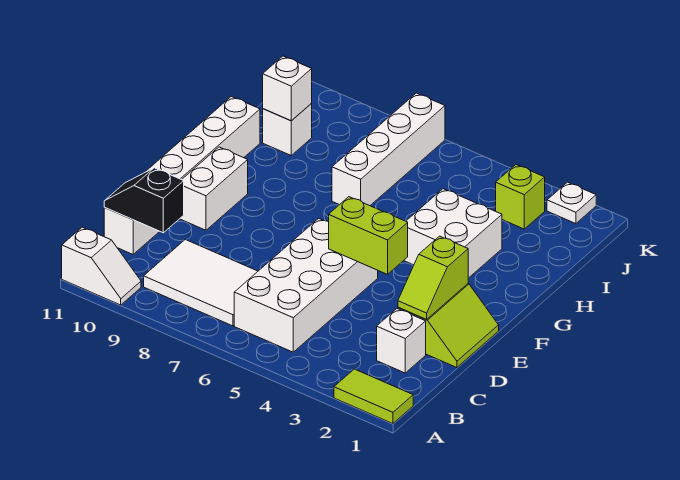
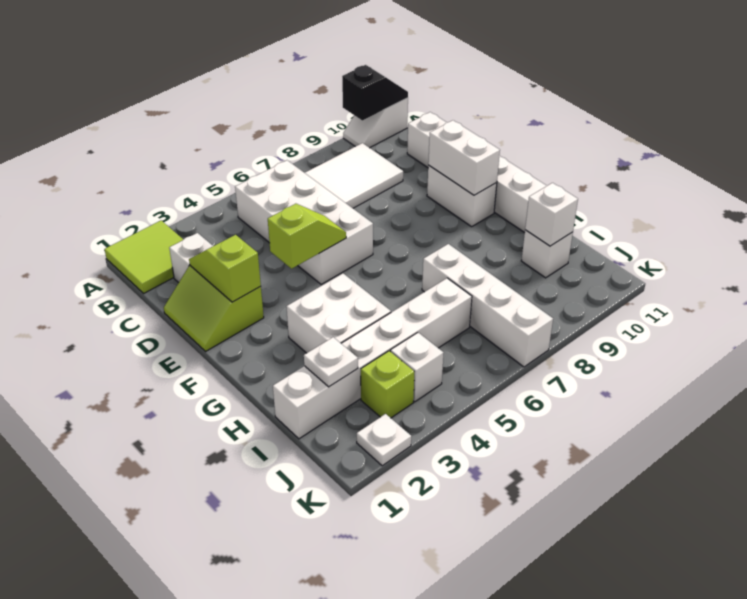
lime tile A1:A2 level 1 -> lime tile A1:B2 level 1
black slope C10:C11 level 2 top 10 -> black slope A10:A11 level 2 top 10
lime brick E4:E5 level 2 -> lime slope E4:E5 level 2 top 4
none -> white brick E10:F10 level 2
none -> white brick I1:I6 level 1
none -> white plate I2 level 2
none -> white brick J4 level 1

